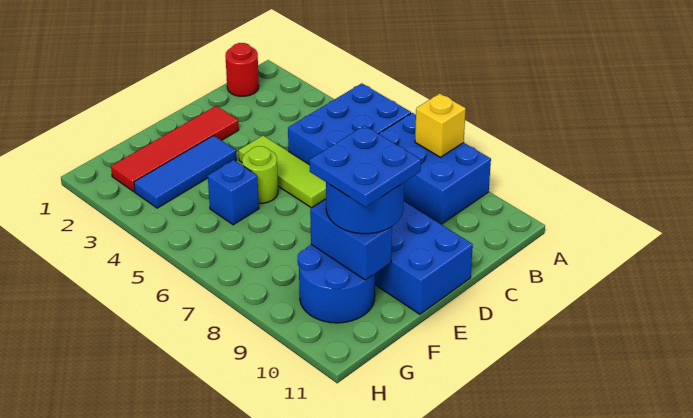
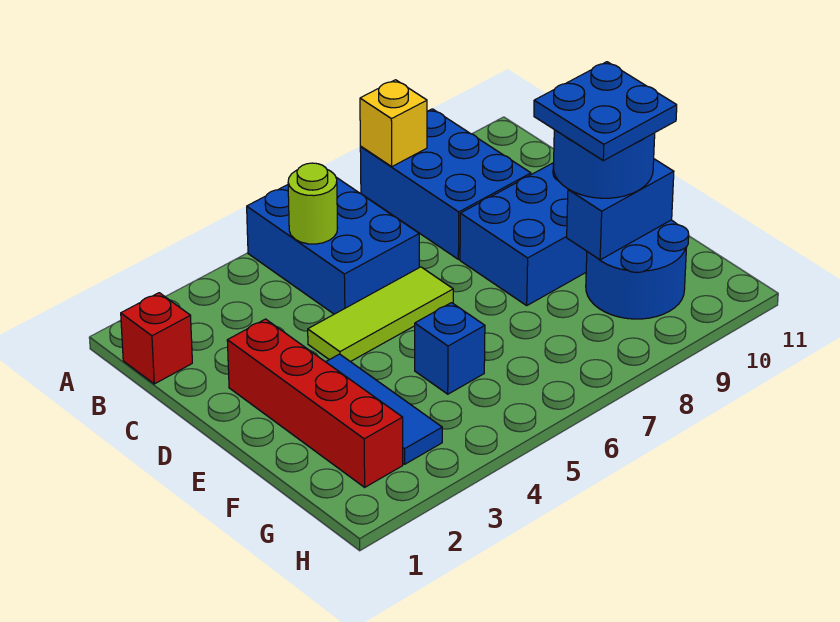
blue brick A7:B9 level 1 -> blue brick A8:C9 level 1
red round brick B1 level 1 -> red brick B1 level 1
red tile D2:G2 level 1 -> red brick D2:G2 level 1
lime round brick E5 level 1 -> lime round brick B5 level 2

